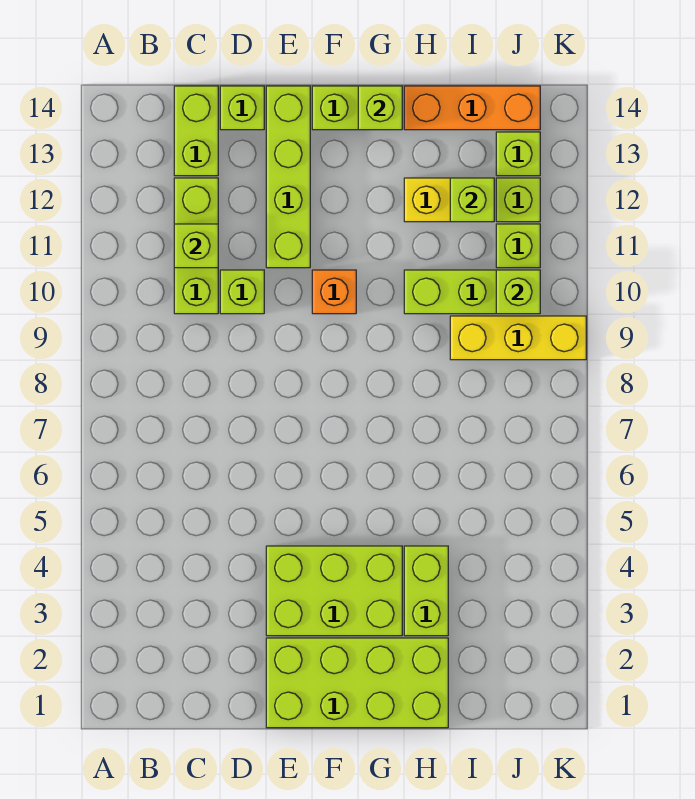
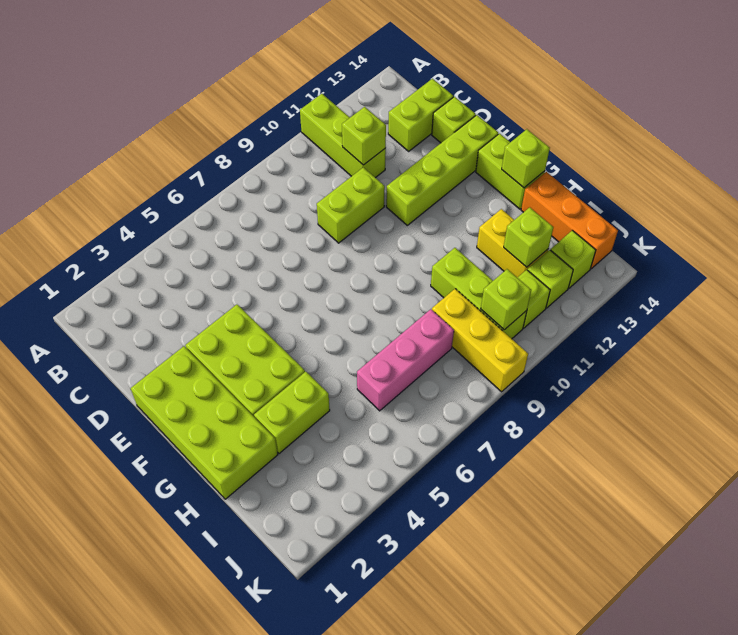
lime brick C10:C12 level 1 -> lime brick A11:C11 level 1
lime brick D10 level 1 -> lime brick D9:D10 level 1
orange brick F10 level 1 -> none
none -> pink brick I6:I8 level 1

